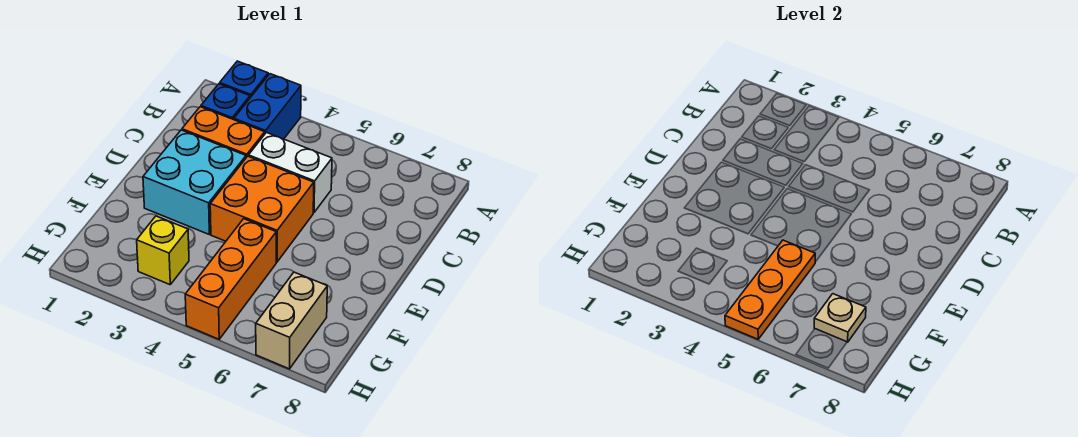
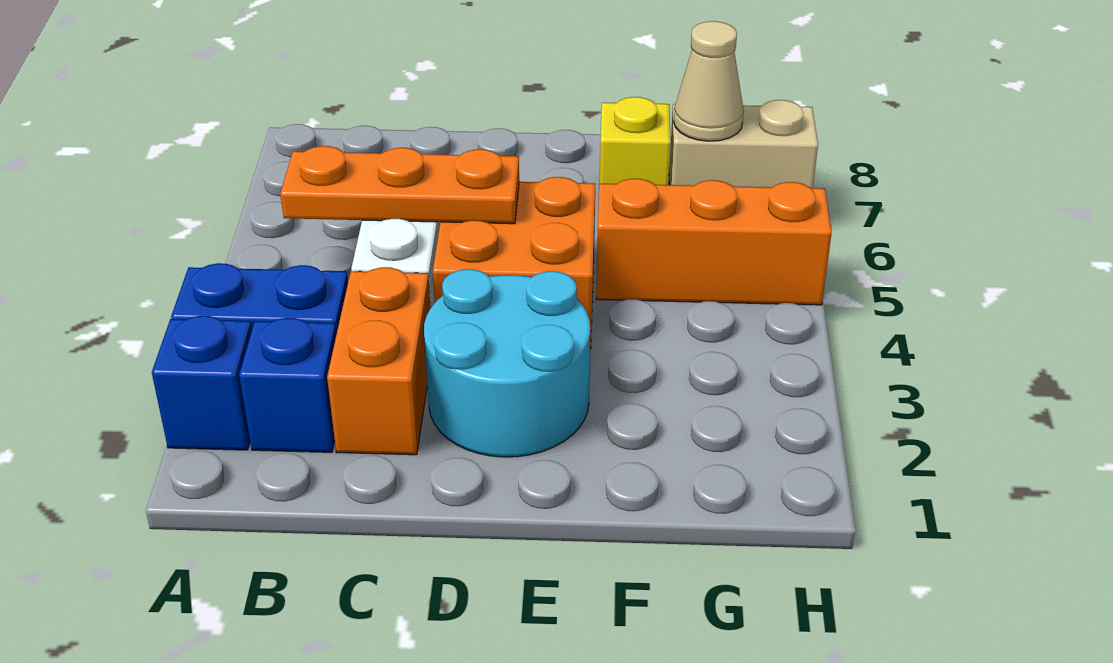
cyan brick D2:E3 level 1 -> cyan round brick D2:E3 level 1
orange plate F5:H5 level 2 -> orange plate B5:D5 level 2
yellow brick G3 level 1 -> yellow brick F7 level 1
tan plate G7 level 2 -> tan cone G7 level 2

